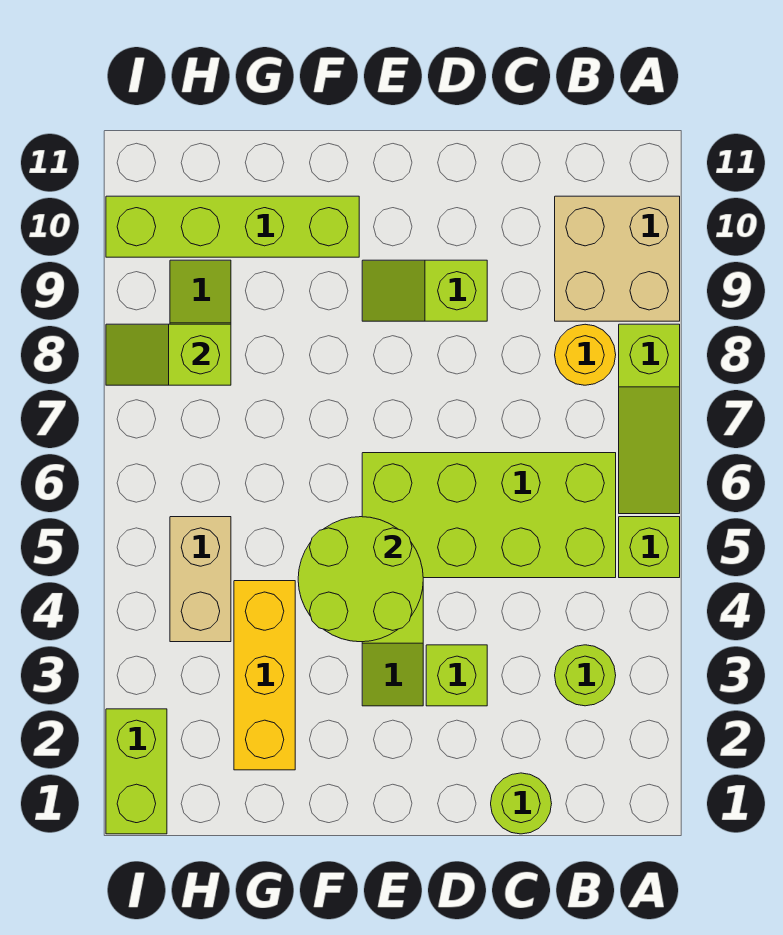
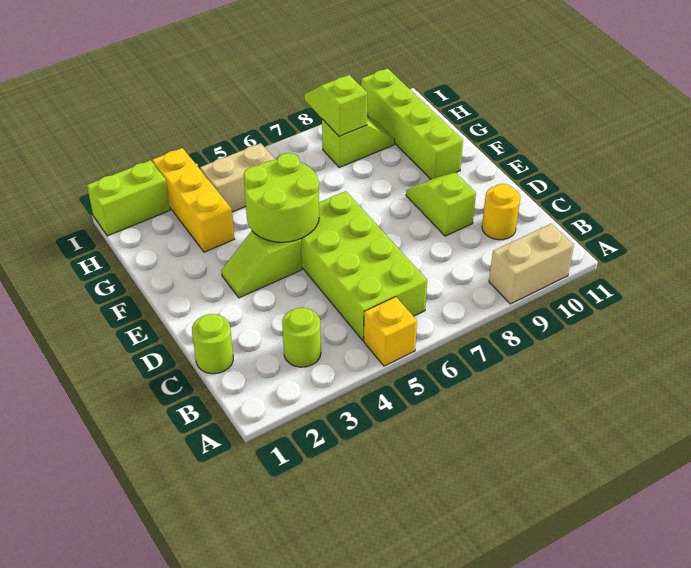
lime brick A5 level 1 -> yellow brick A5 level 1
lime slope A6:A8 level 1 top 8 -> none
tan brick A9:B10 level 1 -> tan brick A9:A10 level 1
yellow round brick B8 level 1 -> yellow round brick C10 level 1
lime brick D3 level 1 -> none
yellow brick G2:G4 level 1 -> yellow brick G3:I3 level 1

